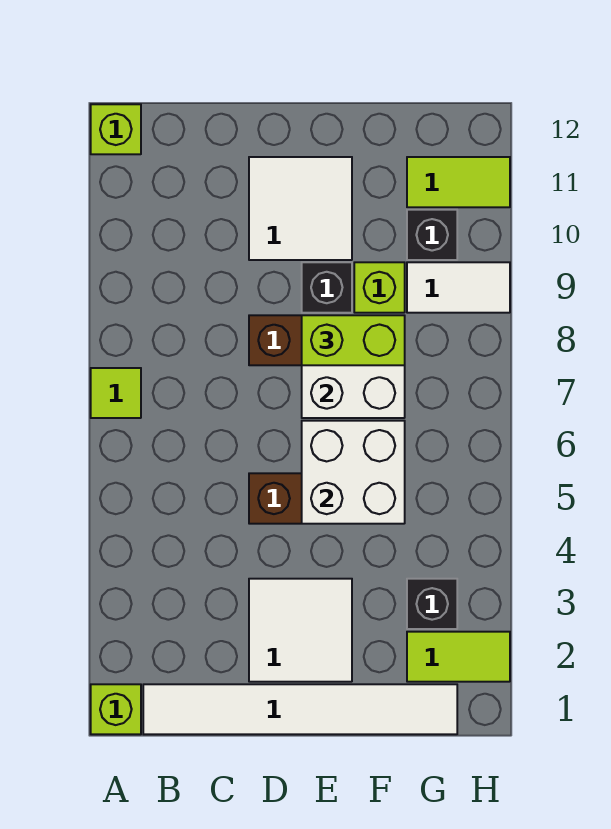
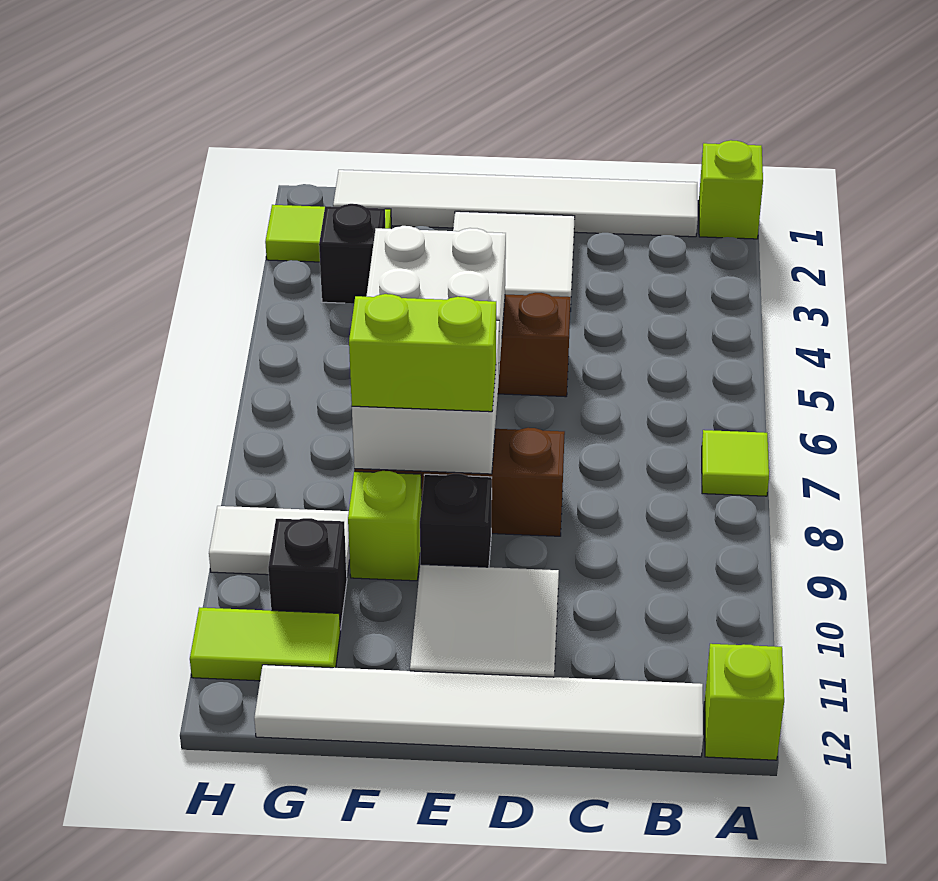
none -> white tile B12:G12 level 1

